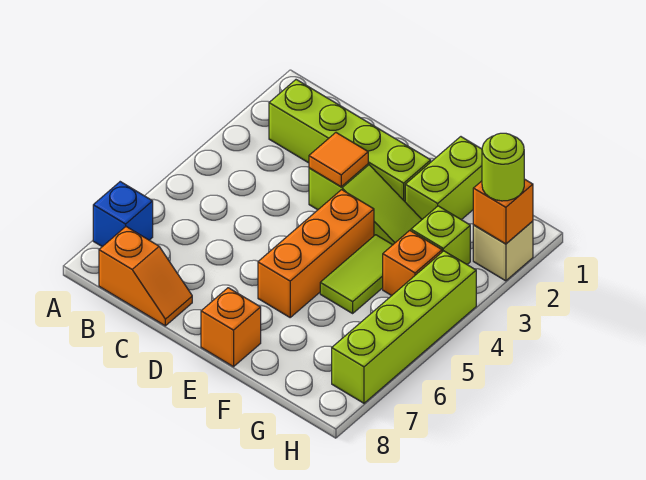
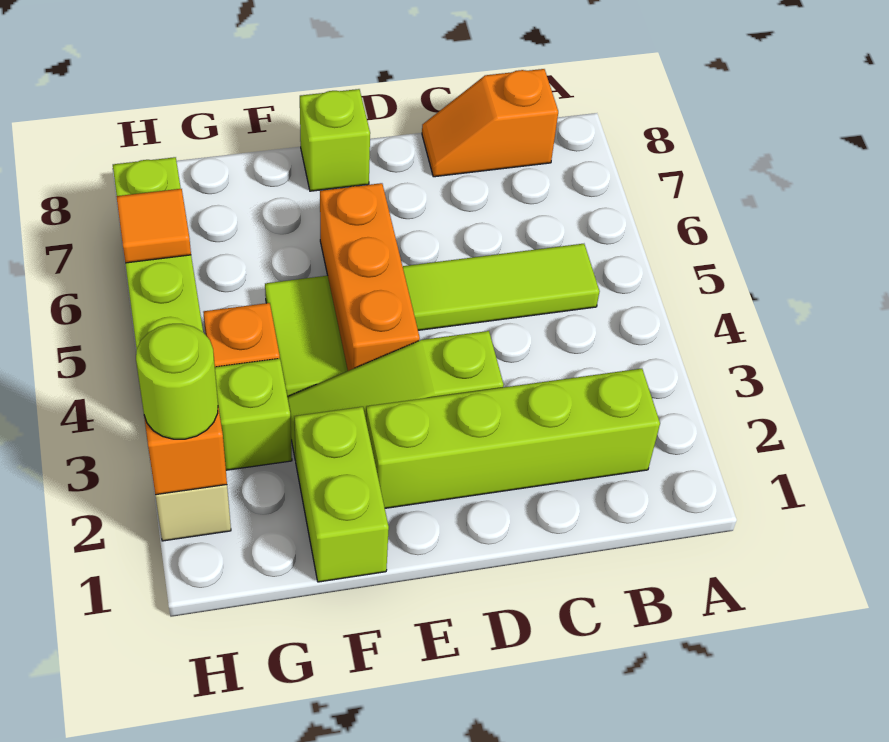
blue brick A7 level 1 -> none
none -> lime tile B5:D5 level 1
orange tile D3 level 2 -> orange tile H6 level 2
orange brick E8 level 1 -> lime brick E8 level 1

